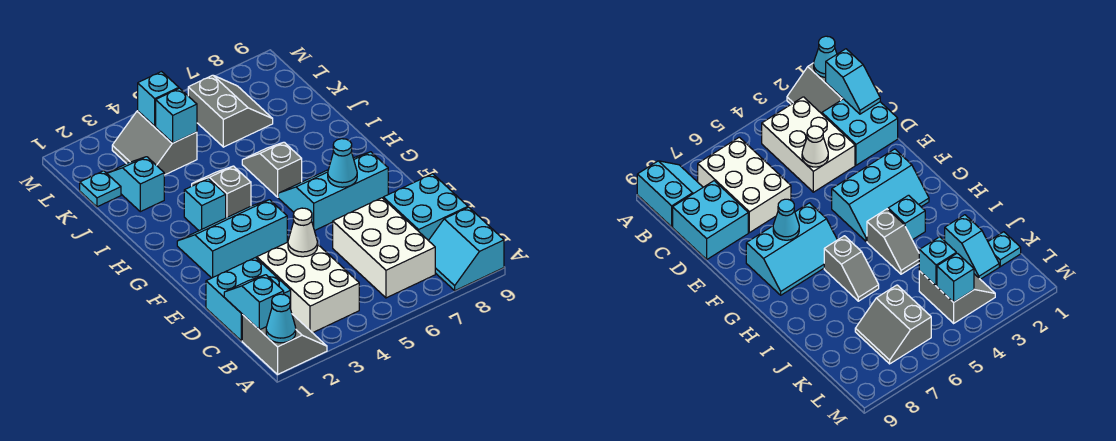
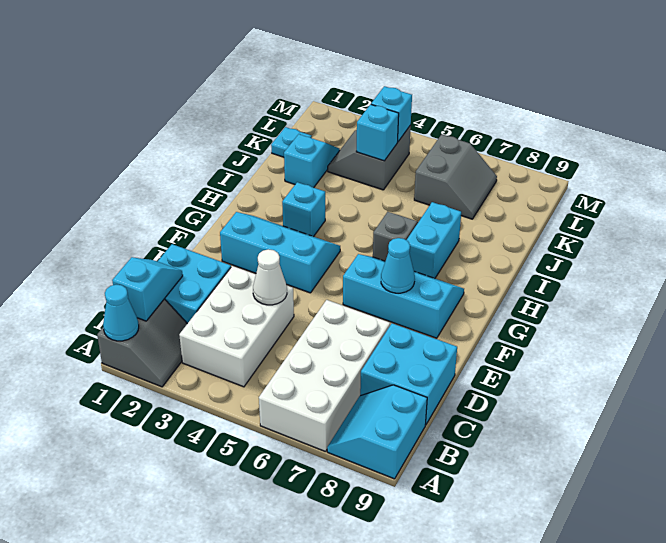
white brick B6:D7 level 1 -> white brick A6:D7 level 1
grey slope H4:I4 level 1 top H -> none
none -> cyan brick H7:I7 level 1

